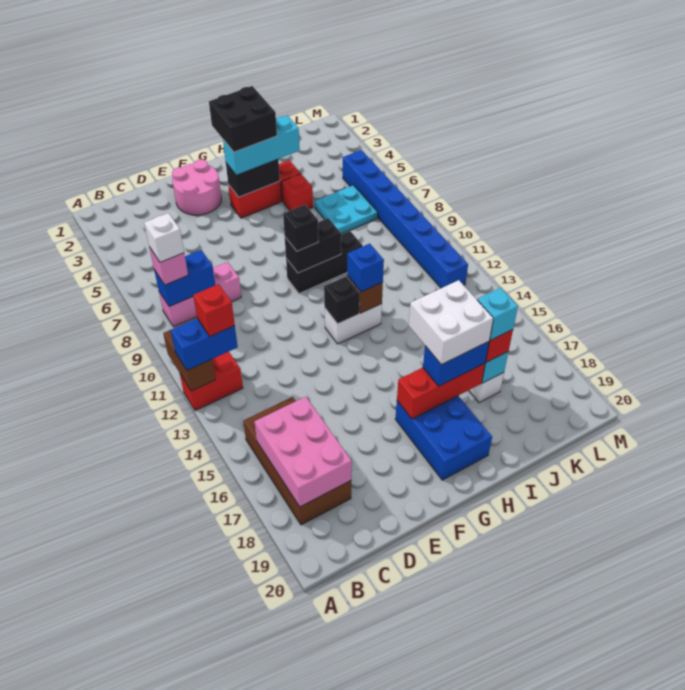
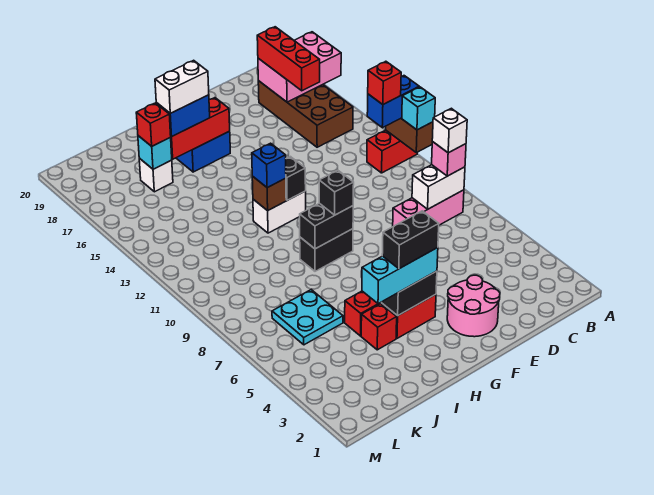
blue brick B8:C8 level 2 -> white brick B8:C8 level 2
pink brick B16:C18 level 2 -> pink brick A17:C18 level 2
none -> red brick C16:C18 level 3
black brick G3:H4 level 4 -> black brick G4:H4 level 4
black brick G9:I9 level 1 -> black brick G9:H9 level 1
white brick H16:I17 level 4 -> white brick H17:I17 level 4
cyan brick J17 level 4 -> cyan brick A11 level 3
blue brick L5:L12 level 1 -> none

